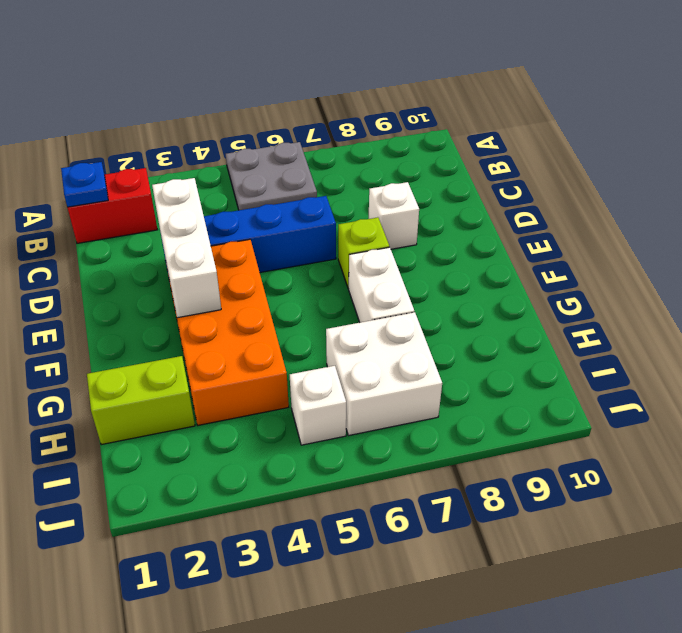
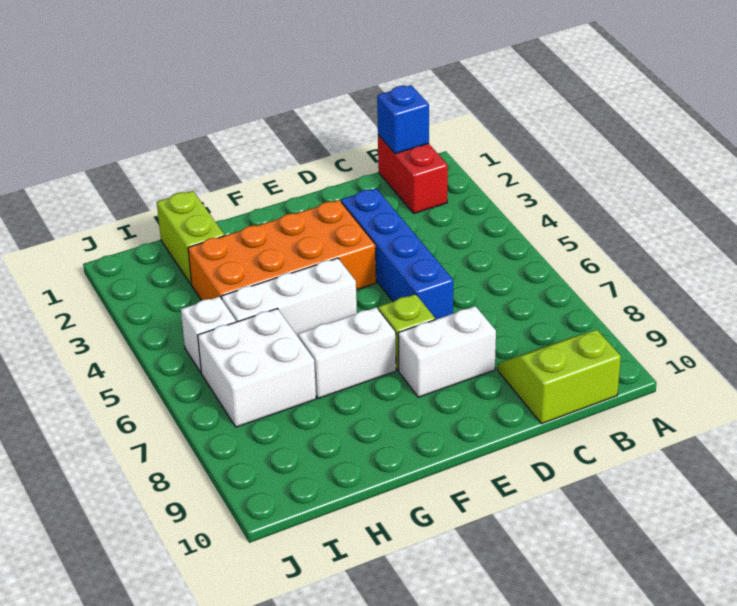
grey plate A5:B6 level 1 -> none
blue plate B1 level 2 -> blue brick B1 level 2
none -> lime slope B9:C10 level 1 top 10
white brick D3:F3 level 2 -> white brick F5:H5 level 1
white brick D8 level 1 -> white brick D8:E8 level 1

